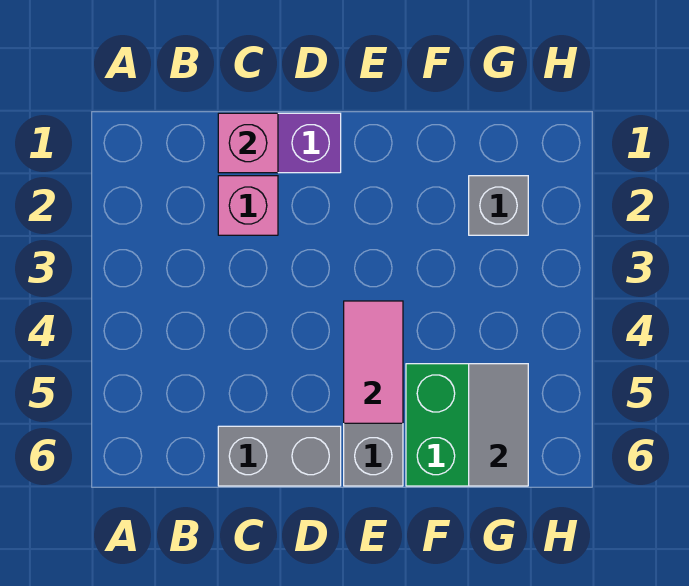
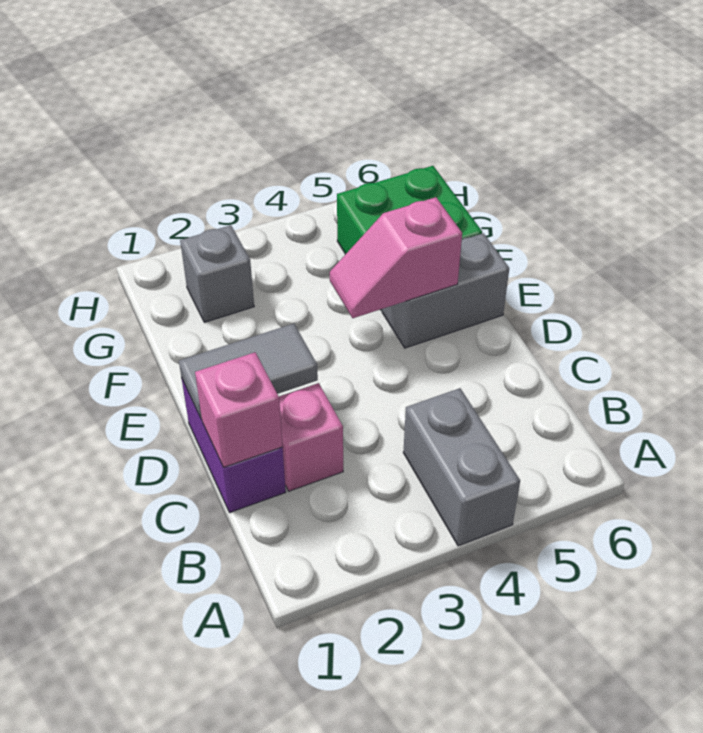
grey brick C6:D6 level 1 -> grey brick A4:B4 level 1
pink tile E4:E5 level 2 -> pink slope E4:E5 level 2 top 5
grey tile G5:G6 level 2 -> grey tile D1:D2 level 2

